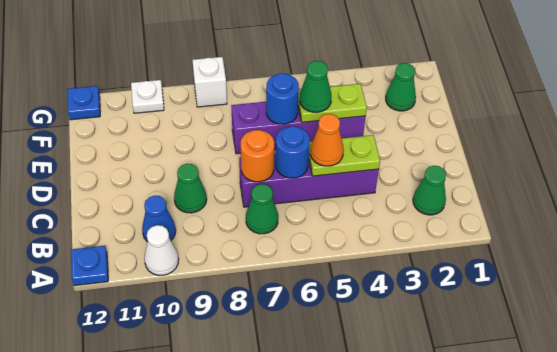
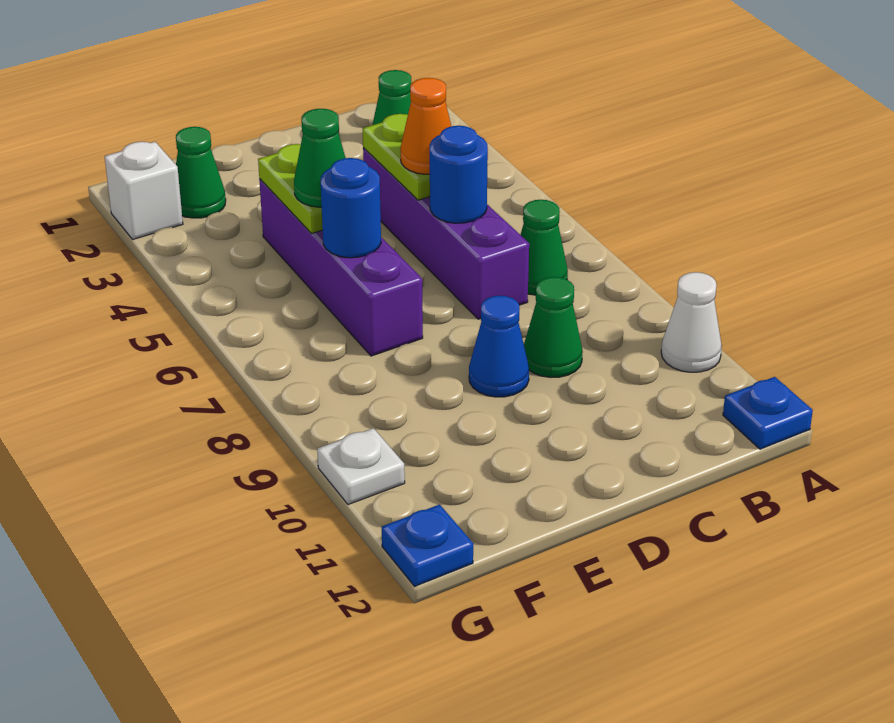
blue cone B10 level 1 -> blue cone D9 level 1
orange round brick C7 level 2 -> none
white brick G8 level 1 -> white brick G2 level 1

